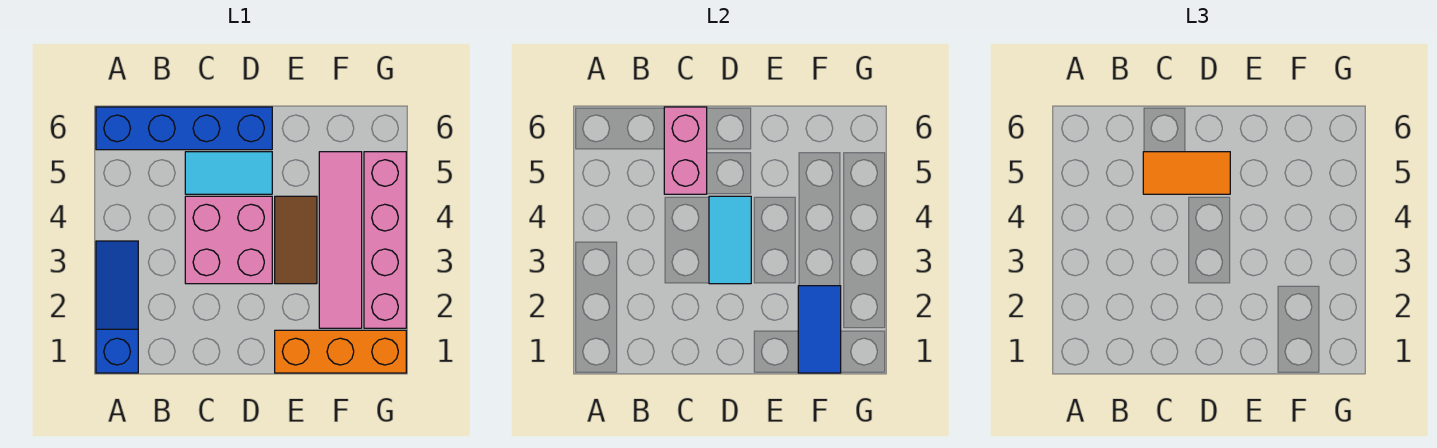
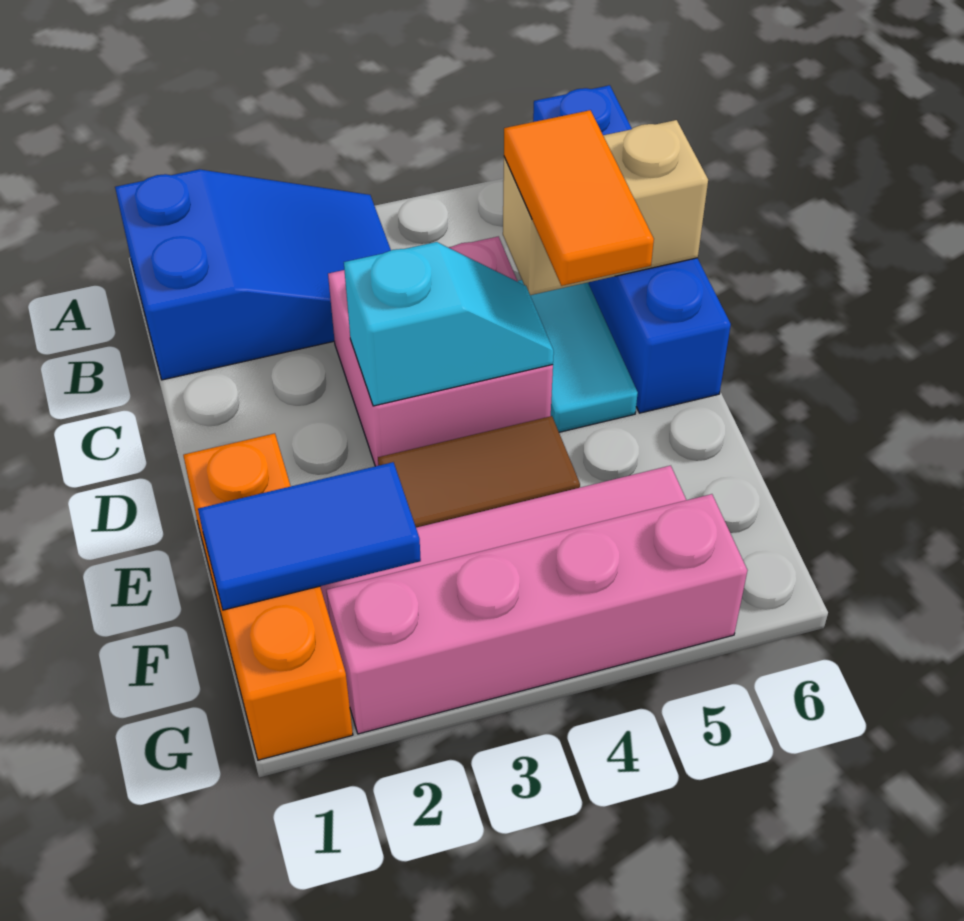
blue slope A1:A3 level 1 top 1 -> blue slope A1:B3 level 1 top 1
pink brick C5:C6 level 2 -> tan brick C5:C6 level 2
cyan tile D3:D4 level 2 -> cyan slope D3:D4 level 2 top 3

